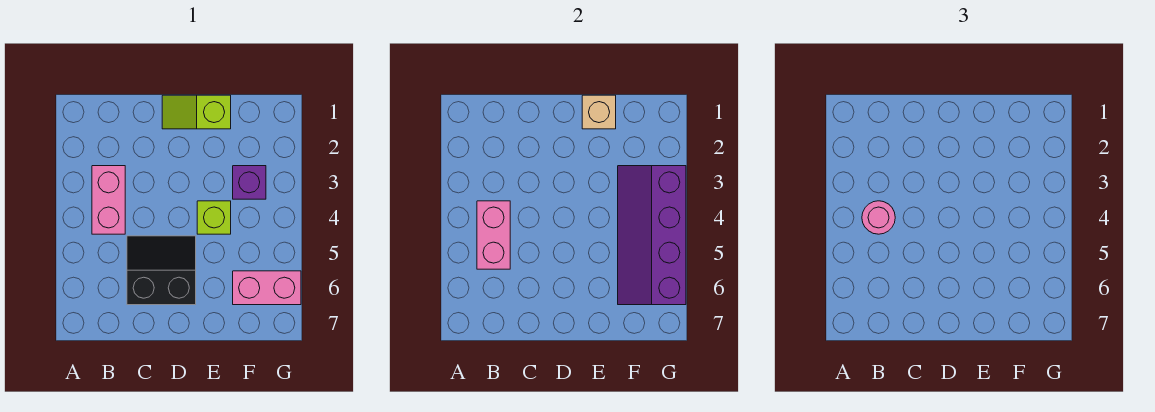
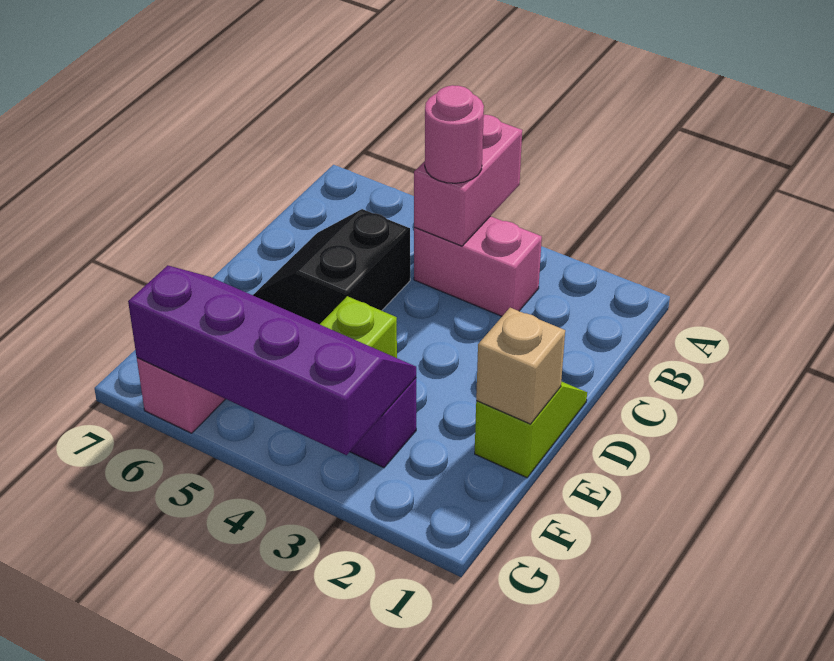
pink brick B4:B5 level 2 -> pink brick A4:B4 level 2
black slope C5:D6 level 1 top 6 -> black slope C5:D6 level 1 top 5

